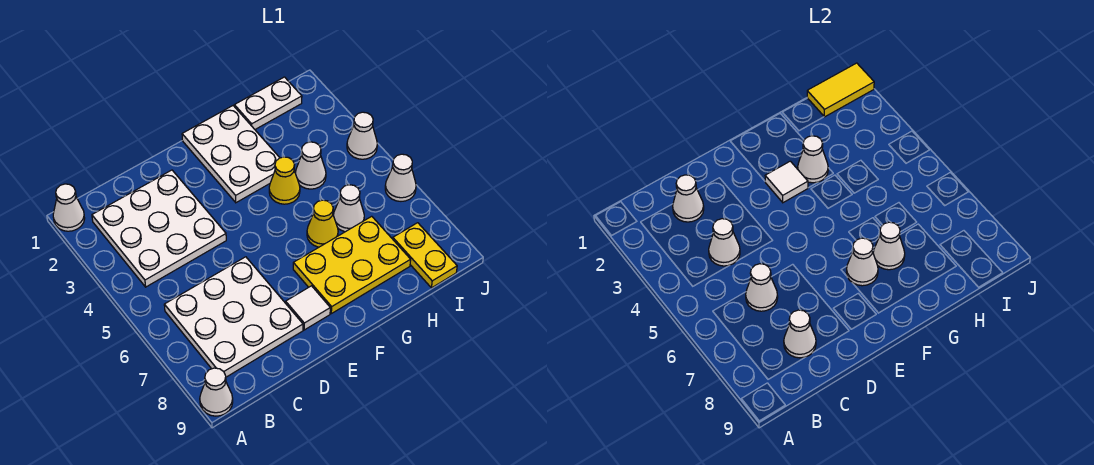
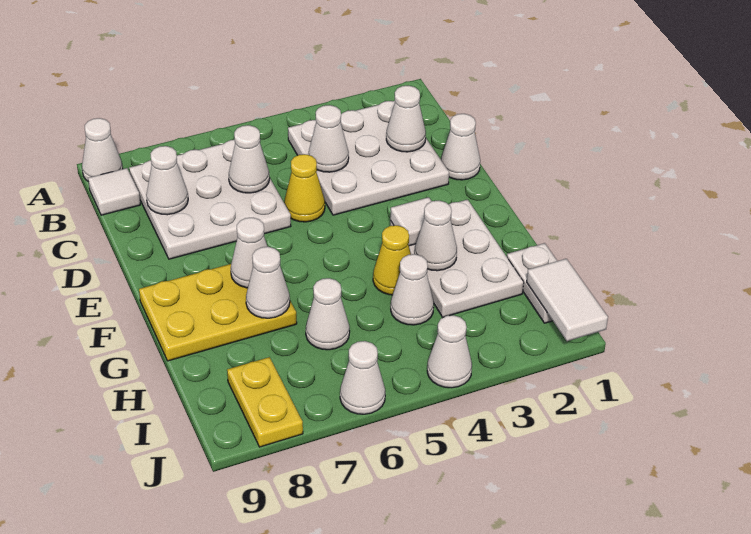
white cone A1 level 1 -> white cone D1 level 1
white tile E8 level 1 -> white tile B9 level 1
white plate F1:G3 level 1 -> white plate F2:H3 level 1
yellow plate F7:H8 level 1 -> yellow plate F7:G9 level 1
yellow cone G6 level 1 -> yellow cone D5 level 1
yellow tile I1:J1 level 2 -> white tile I1:J1 level 2
yellow plate I8:I9 level 1 -> yellow plate I8:J8 level 1

